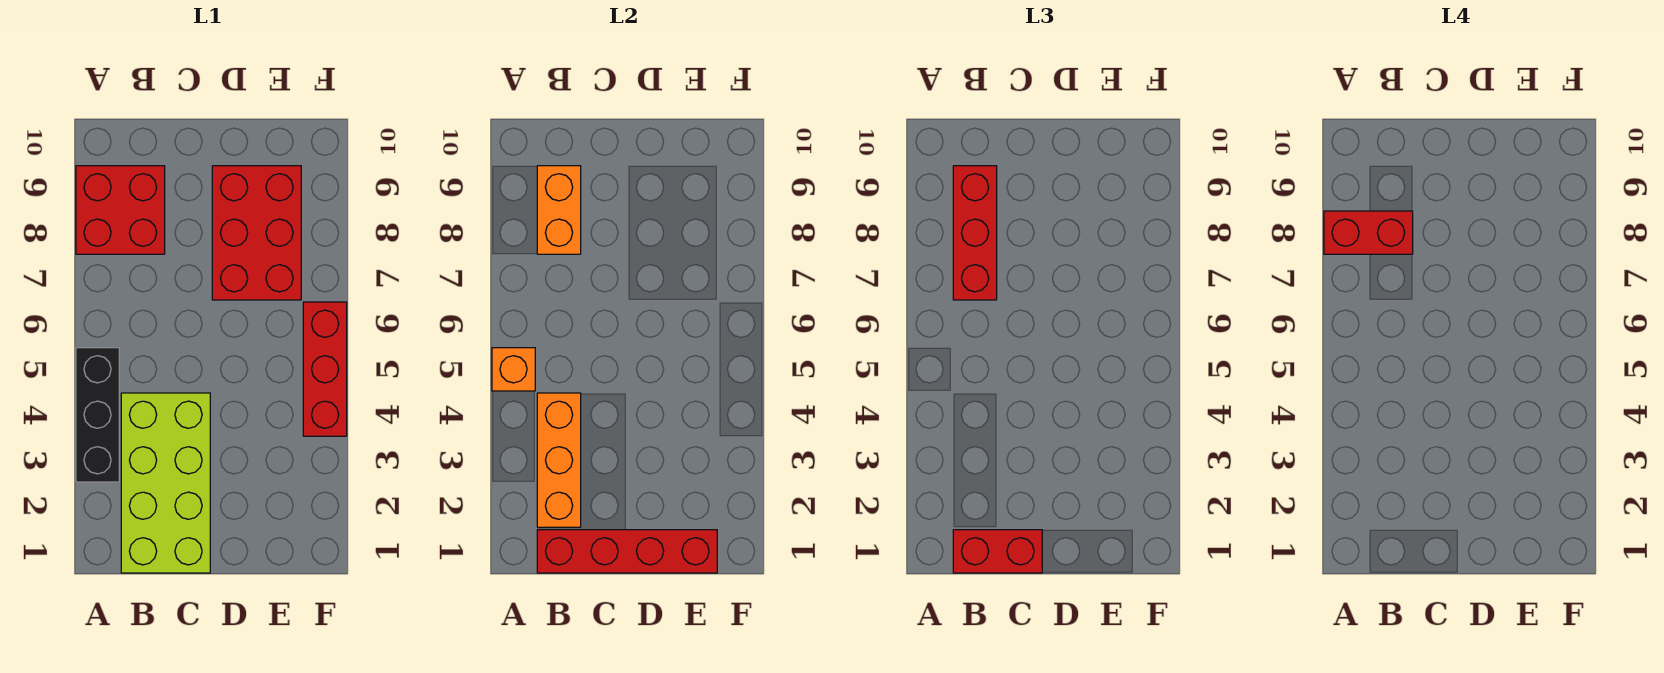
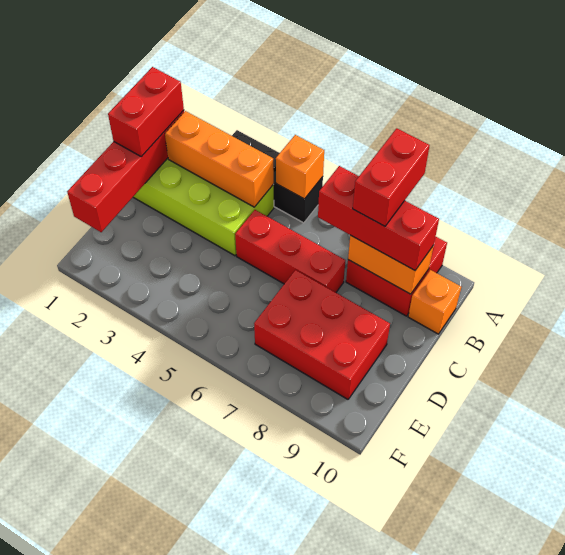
none -> orange brick B10 level 1
red brick F4:F6 level 1 -> red brick C5:C7 level 1

